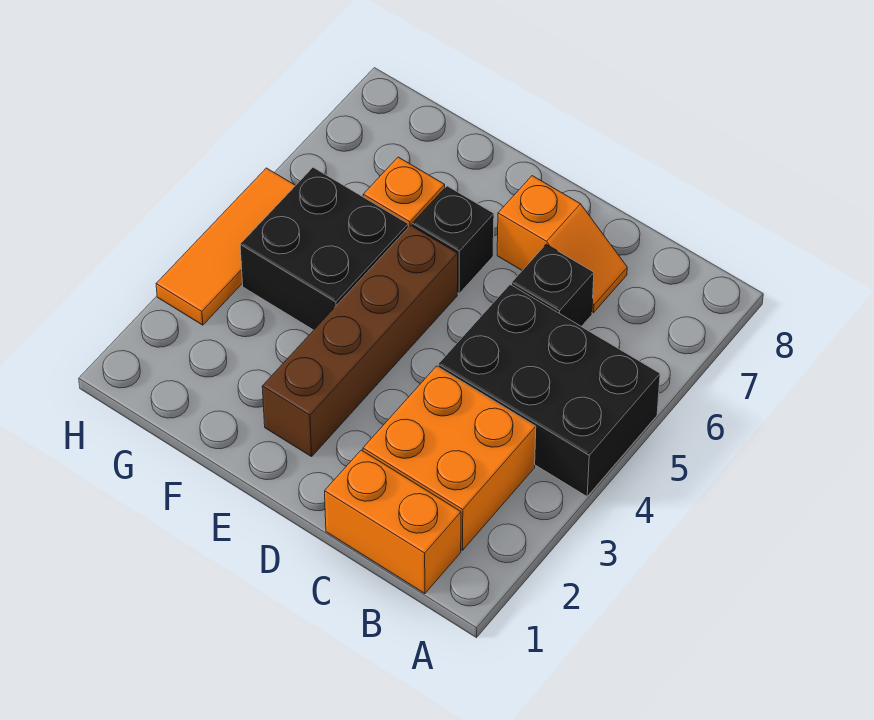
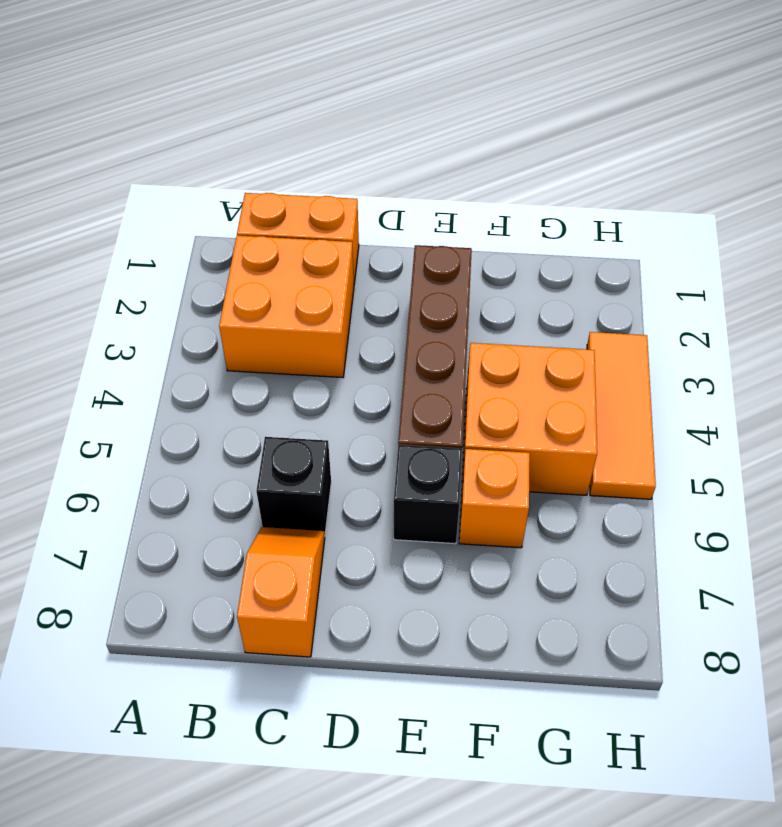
black brick A4:C5 level 1 -> none
orange slope C7:D7 level 1 top D -> orange slope C7:C8 level 1 top 8
black brick F4:G5 level 1 -> orange brick F4:G5 level 1

